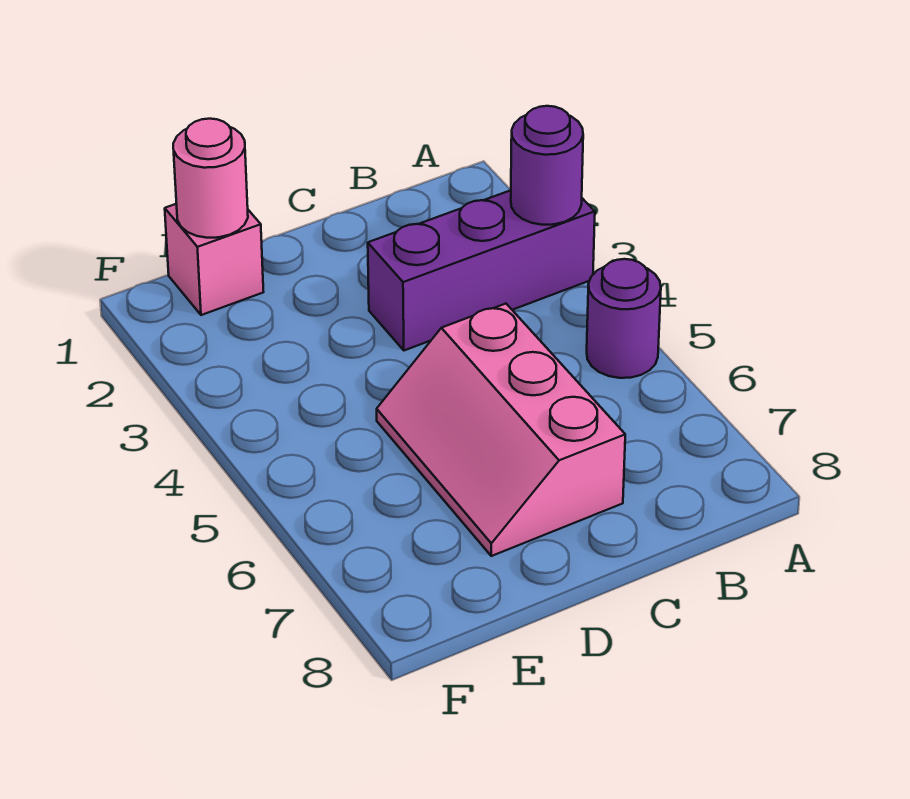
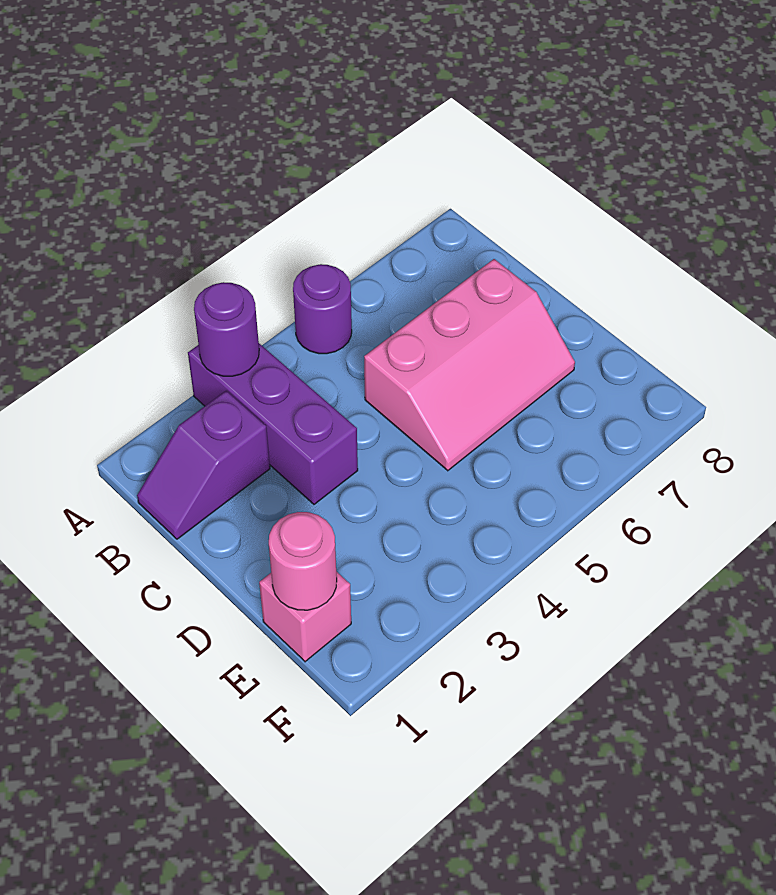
none -> purple slope B1:B2 level 1 top 2

